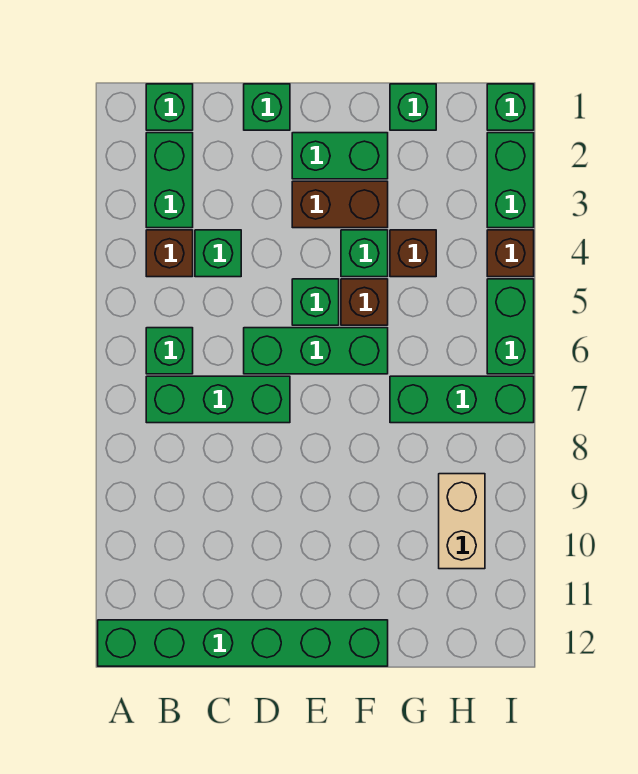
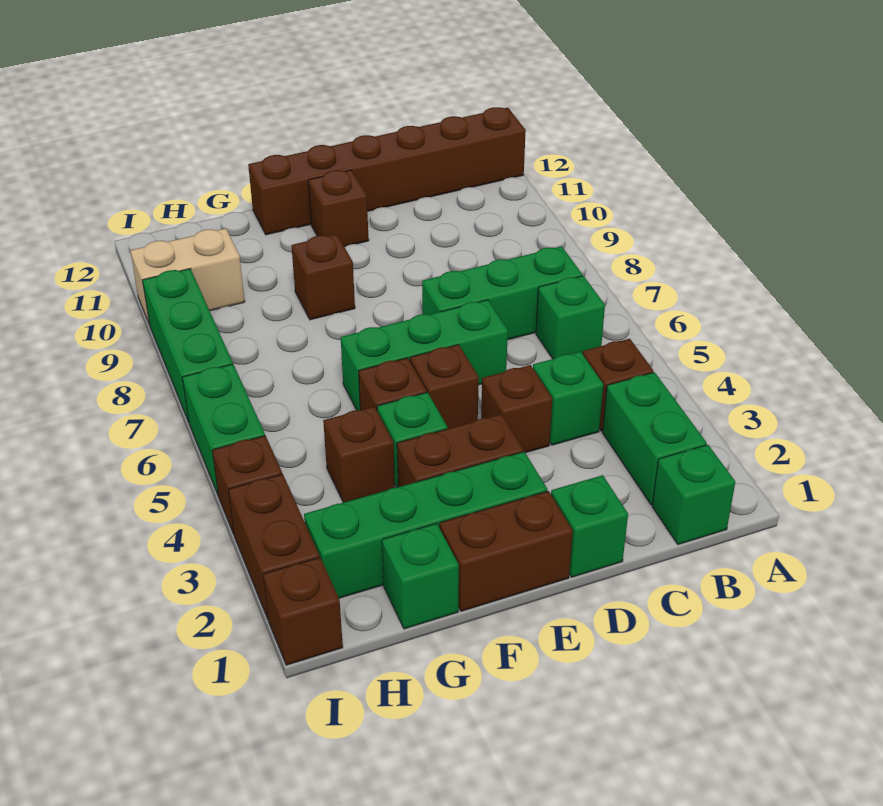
green brick A12:F12 level 1 -> brown brick A12:F12 level 1
none -> brown brick D4 level 1
none -> brown brick E1:F1 level 1
green brick E2:F2 level 1 -> green brick E2:H2 level 1
green brick E5 level 1 -> brown brick E5 level 1
none -> brown brick E11 level 1
none -> brown brick F9 level 1
green brick G7:I7 level 1 -> green brick I7:I9 level 1
tan brick H9:H10 level 1 -> tan brick H10:I10 level 1
green brick I1 level 1 -> brown brick I1 level 1
green brick I2:I3 level 1 -> brown brick I2:I3 level 1

